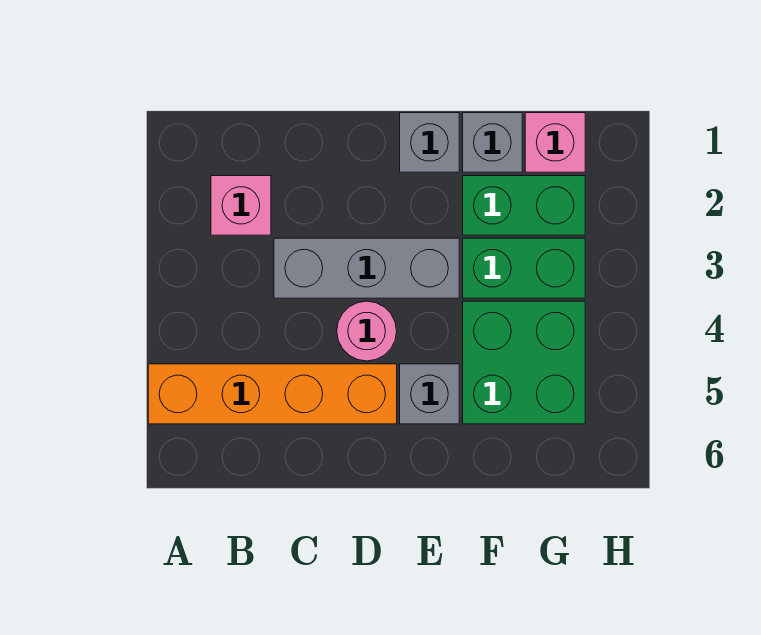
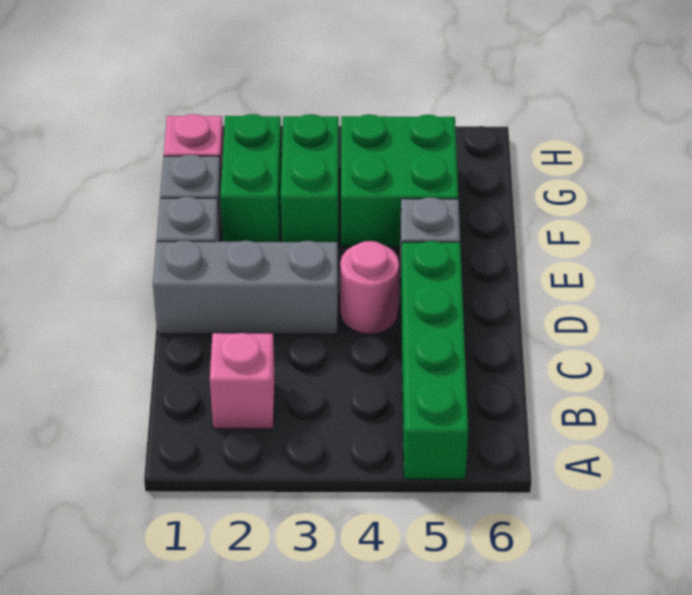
orange brick A5:D5 level 1 -> green brick A5:D5 level 1
grey brick C3:E3 level 1 -> grey brick D1:D3 level 1

